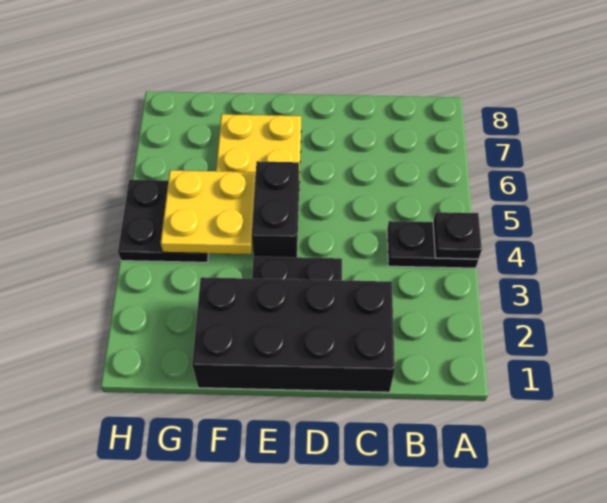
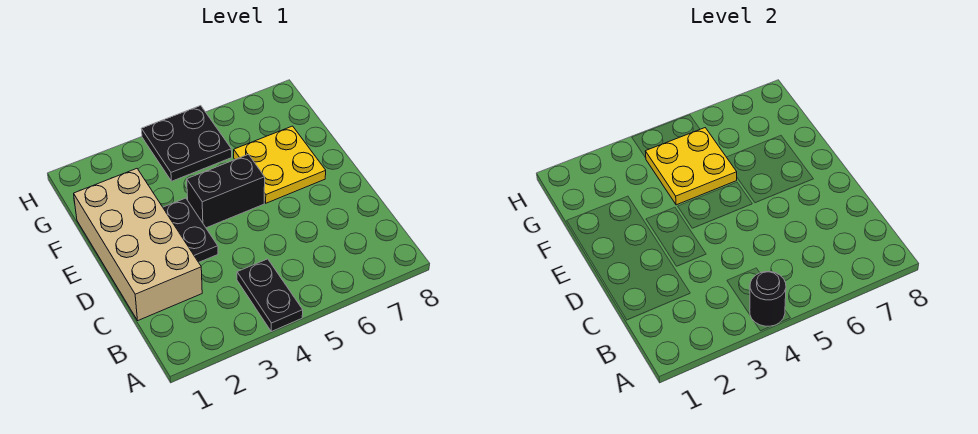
black plate A4 level 2 -> black round brick A4 level 2
black brick C1:F2 level 1 -> tan brick C1:F2 level 1

